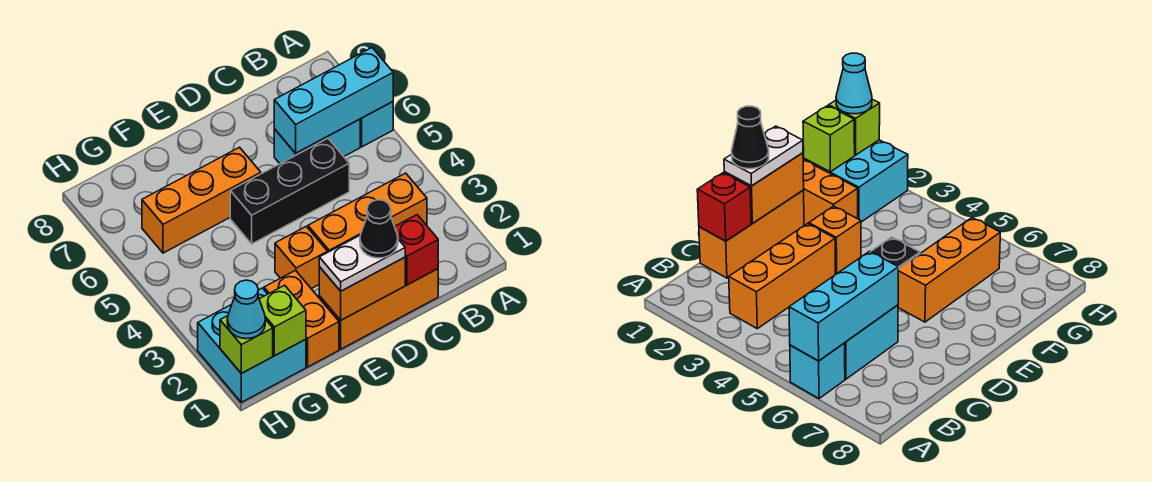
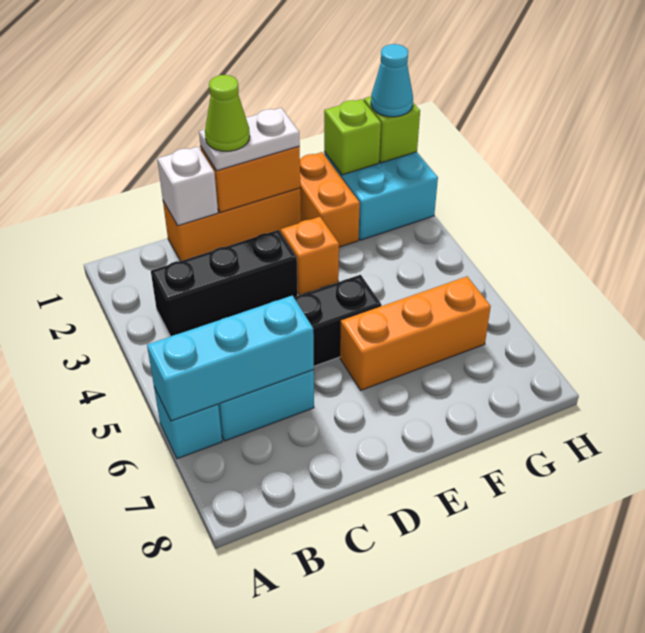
orange brick B3:D3 level 1 -> black brick B3:D3 level 1
red brick C1 level 2 -> white brick C1 level 2
black cone D1 level 4 -> lime cone D1 level 4

